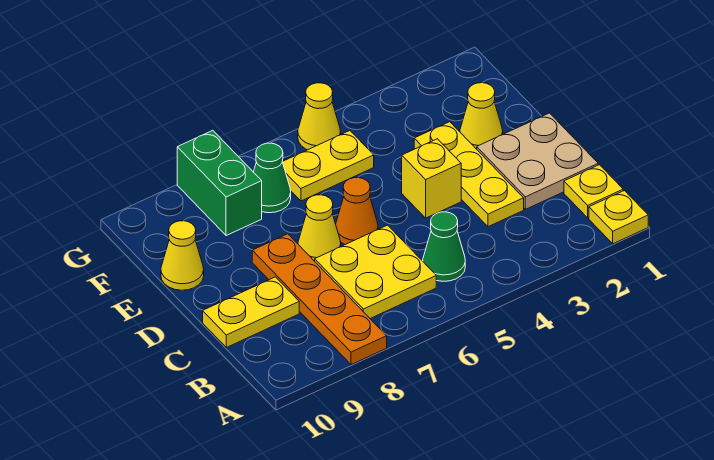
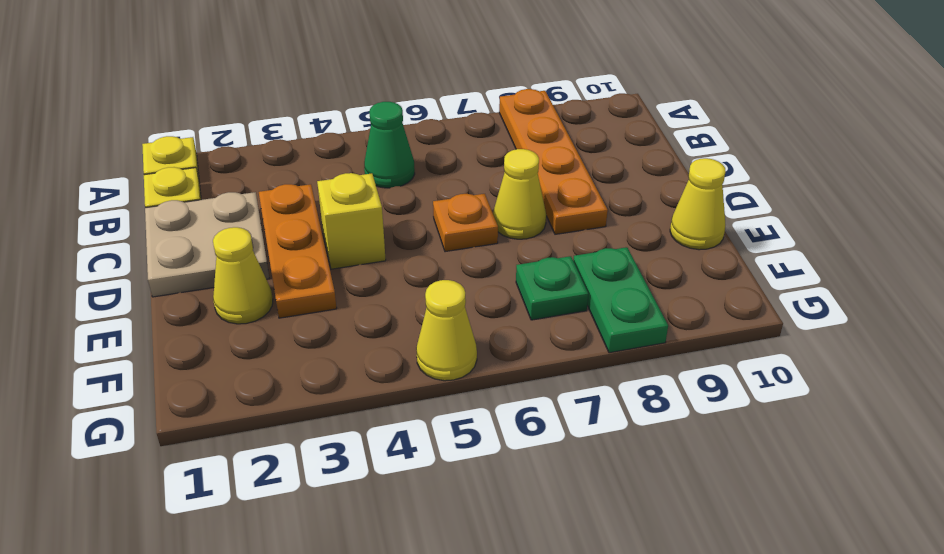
yellow plate B6:C7 level 1 -> none
yellow plate C3:E3 level 1 -> orange plate C3:E3 level 1
yellow plate C9:C10 level 1 -> none
orange cone D6 level 1 -> orange plate D6 level 1
yellow plate F5:F6 level 1 -> none
green cone F7 level 1 -> green plate F7 level 1
green brick F8:G8 level 1 -> green plate F8:G8 level 1

